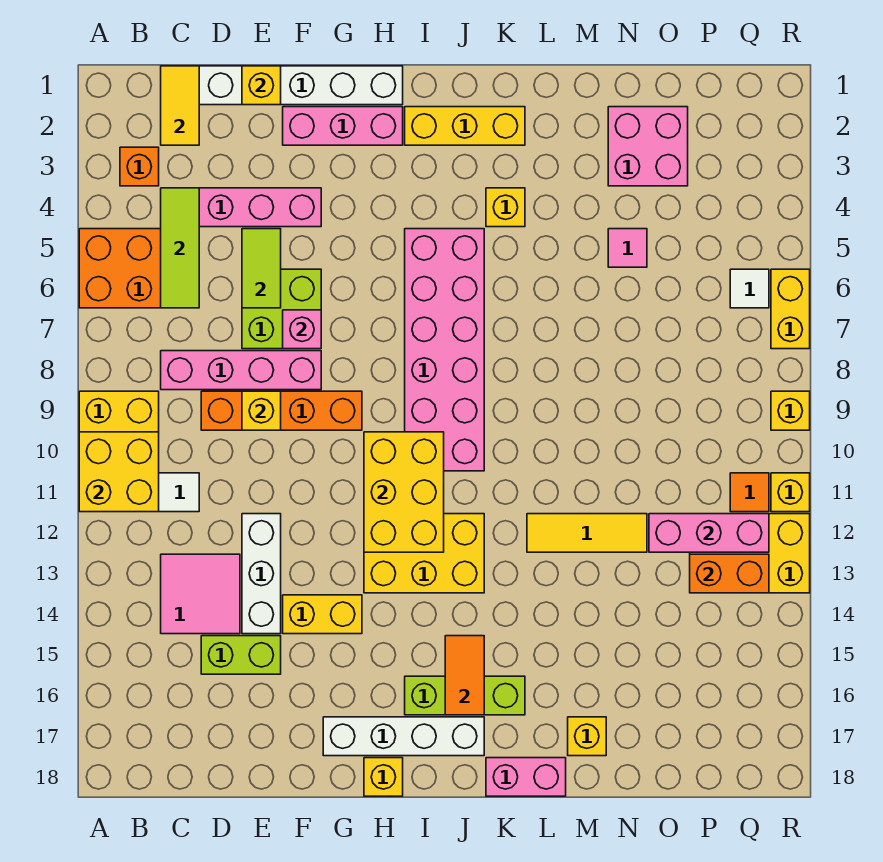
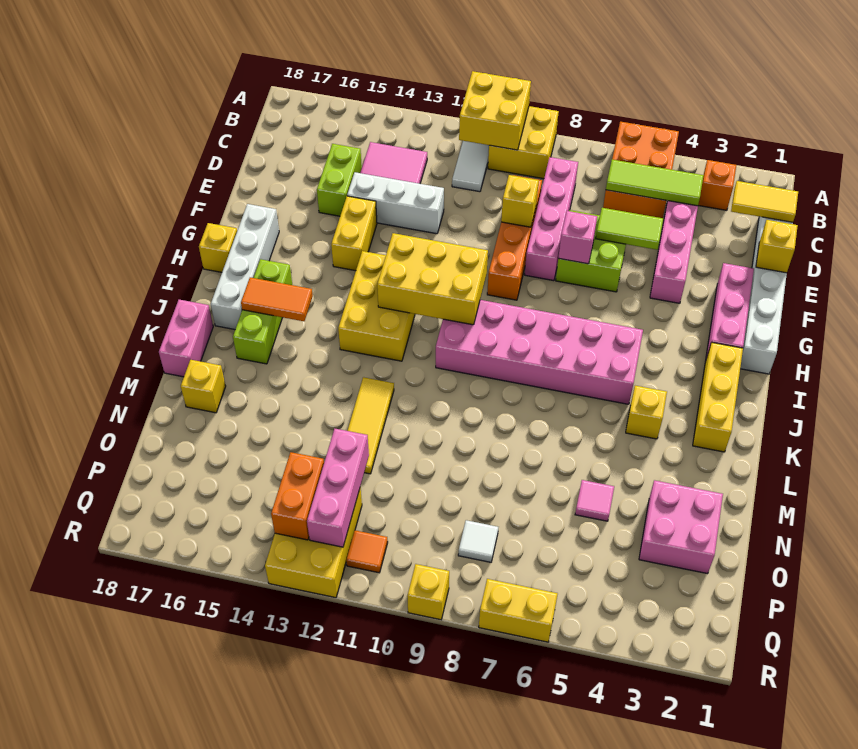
white tile Q6 level 1 -> white tile P8 level 1
yellow brick R11 level 1 -> none

